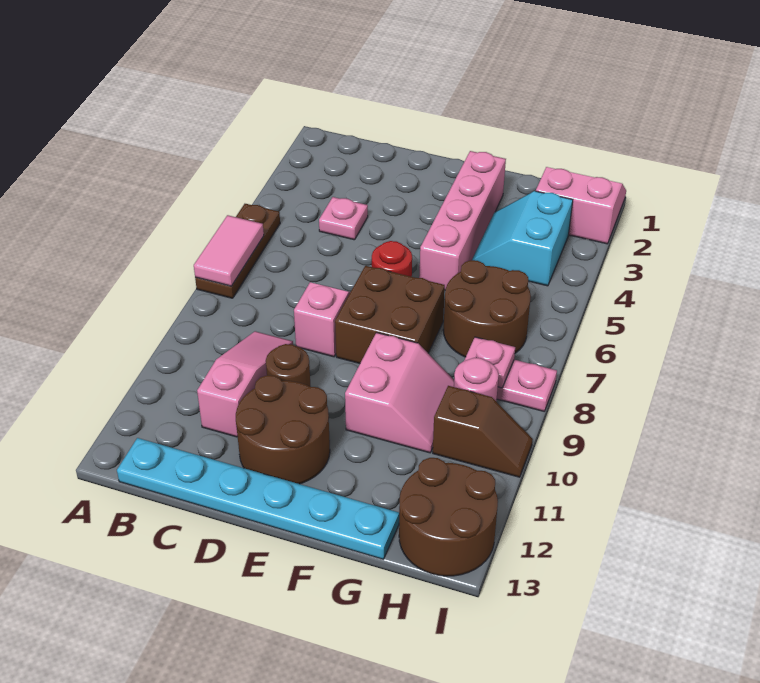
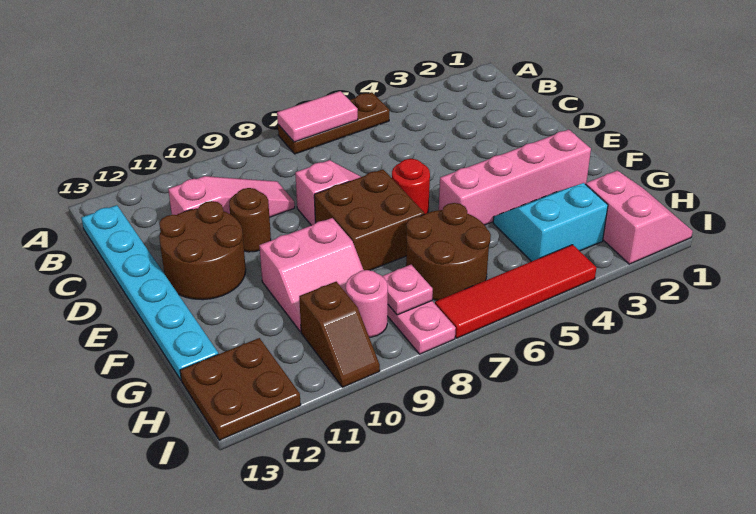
pink plate C4 level 1 -> none
brown round brick H12:I13 level 1 -> brown plate H12:I13 level 1
none -> red tile I4:I7 level 1

